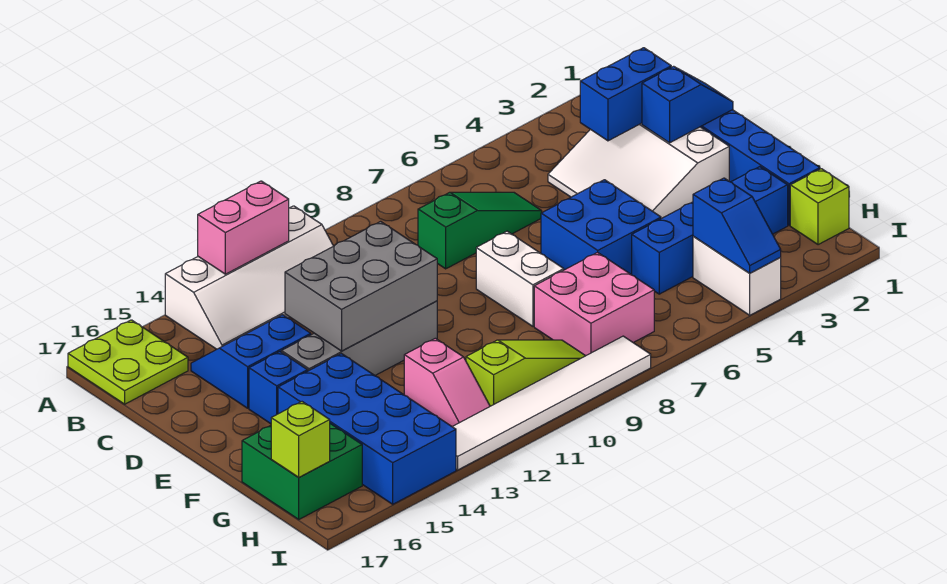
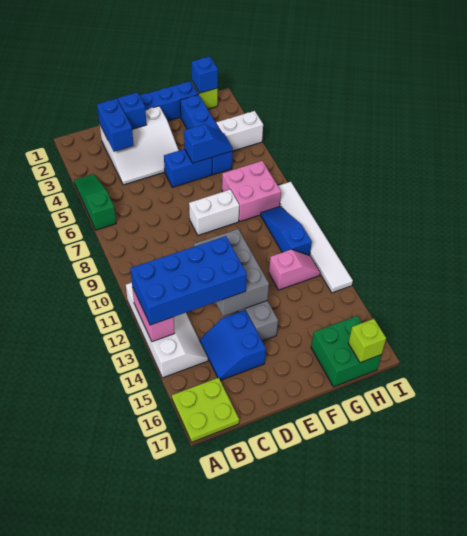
green slope C6:C8 level 1 top 8 -> green slope A4:A6 level 1 top 6
blue brick E5:F6 level 1 -> blue brick E5:F5 level 1
blue brick E15 level 1 -> blue brick H1 level 2
blue brick F14:I15 level 1 -> blue brick A12:D13 level 3
blue slope H4:I4 level 2 top H -> blue slope F5:G5 level 2 top F
lime slope H9:H11 level 1 top 11 -> blue slope H9:H11 level 1 top 11

